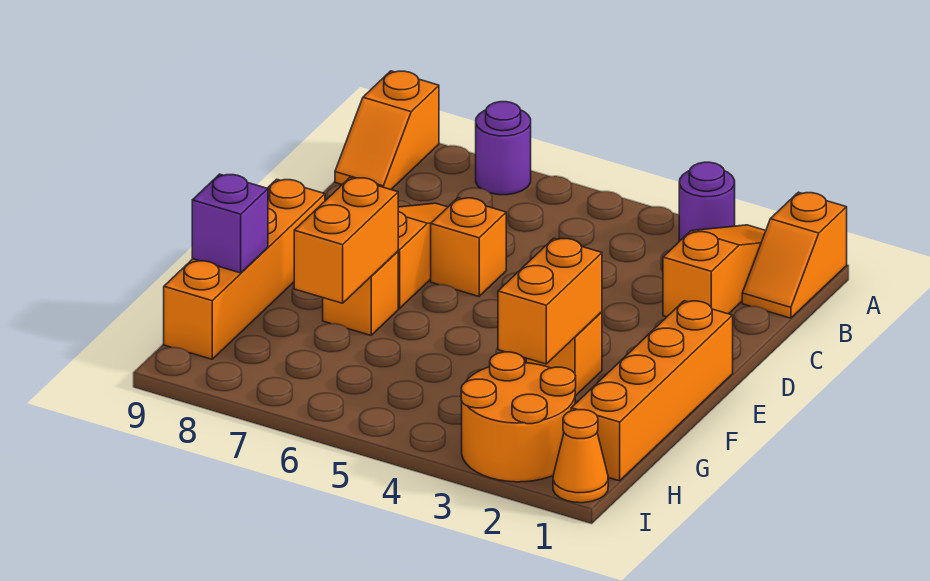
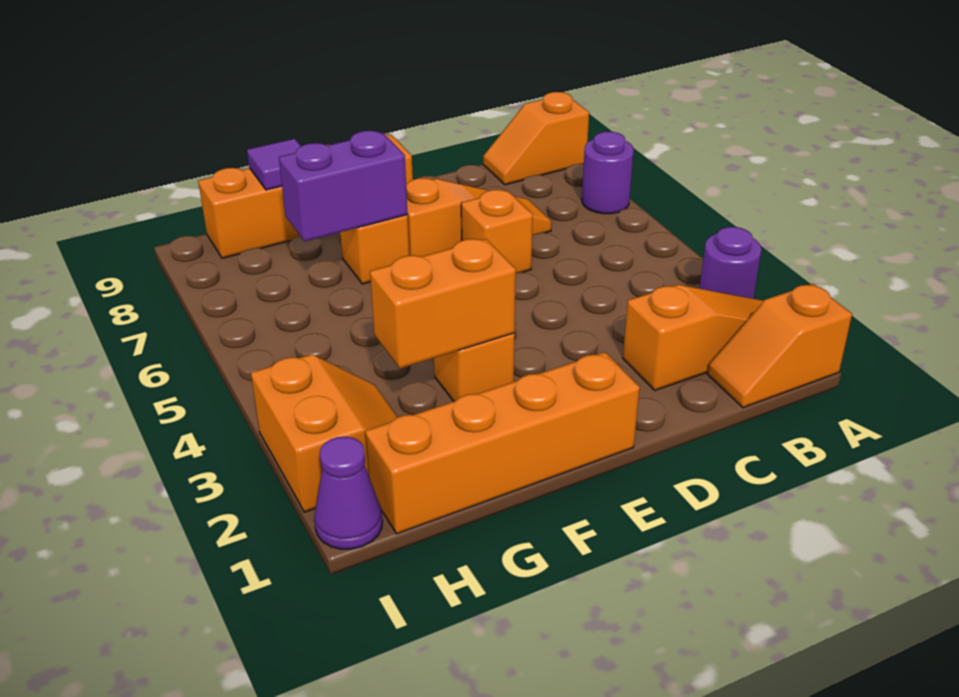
orange brick F7:G7 level 2 -> purple brick F7:G7 level 2
purple brick G9 level 2 -> purple tile G9 level 2
orange round brick H2:I3 level 1 -> orange slope H2:I3 level 1 top I
orange cone I1 level 1 -> purple cone I1 level 1

